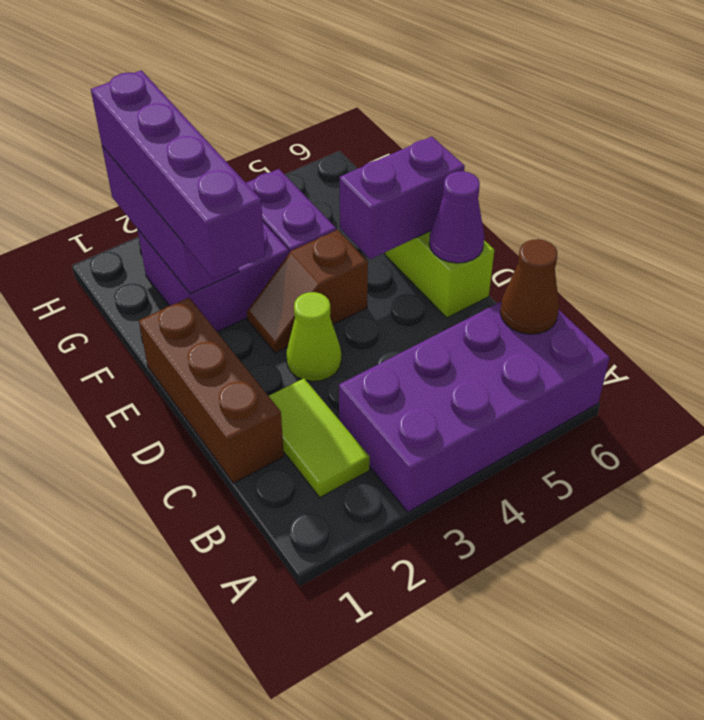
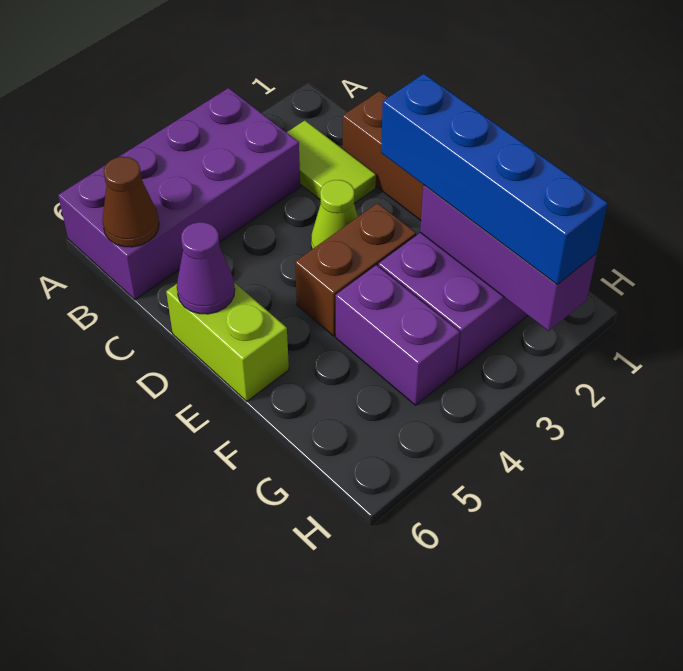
purple brick E2:H2 level 3 -> blue brick E2:H2 level 3
brown slope E3:E4 level 1 top 4 -> brown brick E3:E4 level 1
purple brick E5:E6 level 2 -> none

